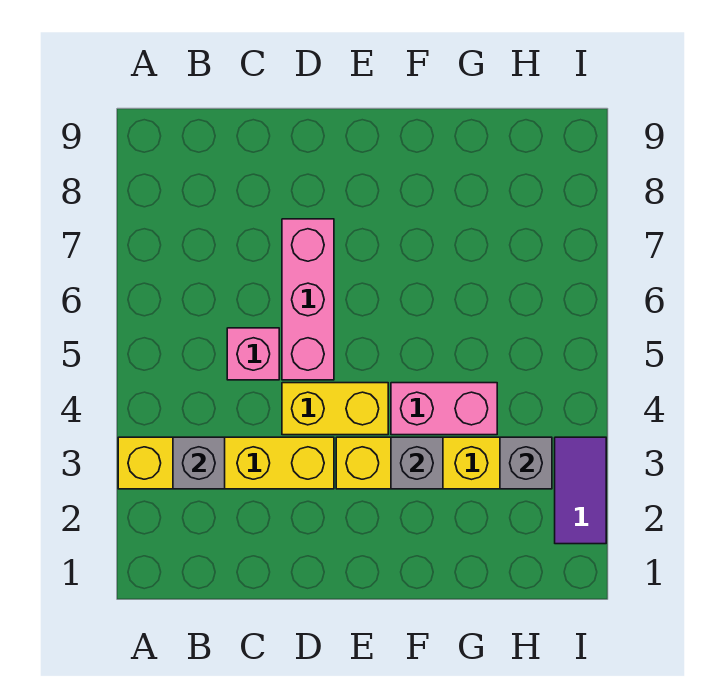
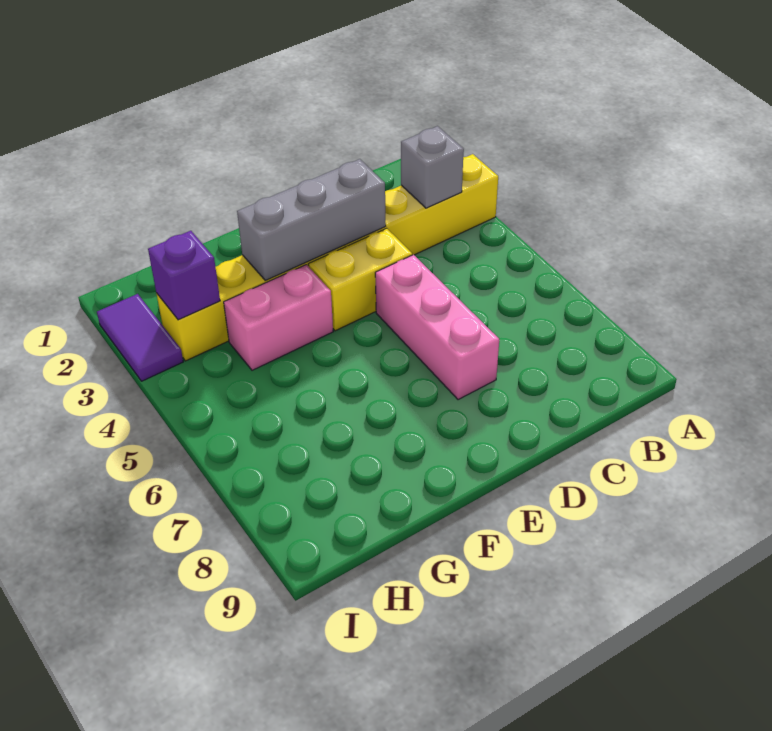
pink brick C5 level 1 -> none
grey brick F3 level 2 -> grey brick D3:F3 level 2
grey brick H3 level 2 -> purple brick H3 level 2

